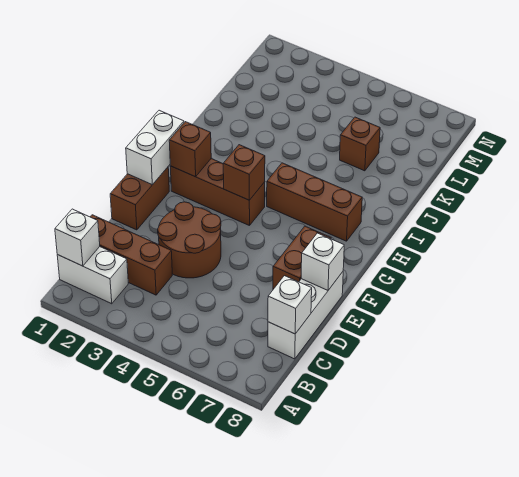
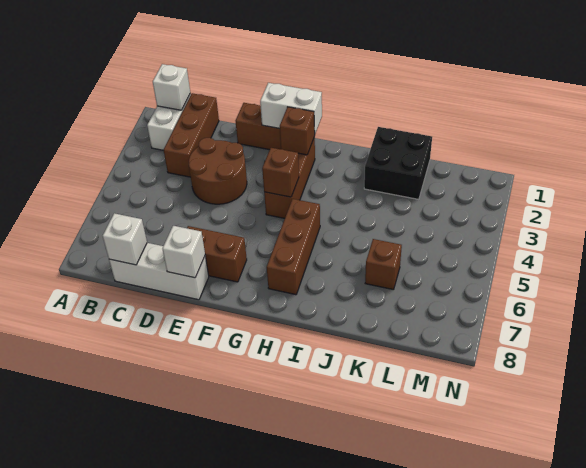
none -> black brick J1:K2 level 1

